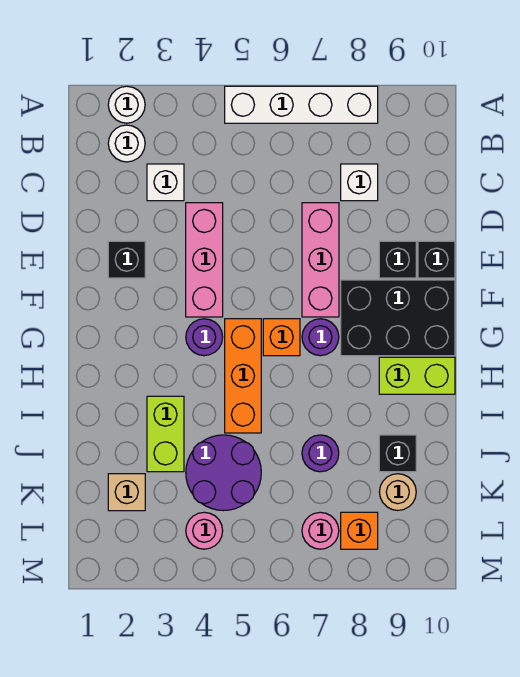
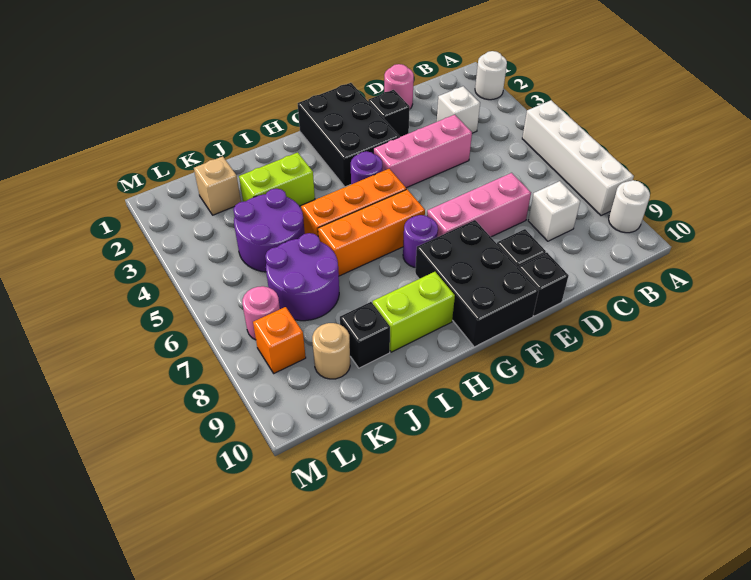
white round brick B2 level 1 -> white round brick A9 level 1
none -> black brick F1:G3 level 1
orange brick G6 level 1 -> orange brick G6:I6 level 1
lime brick H9:H10 level 1 -> lime brick H9:I9 level 1
purple round brick J7 level 1 -> purple round brick J6:K7 level 1
pink round brick L4 level 1 -> pink round brick D1 level 1

